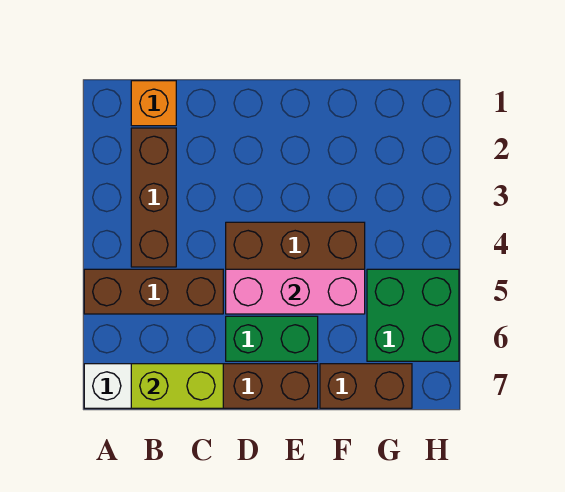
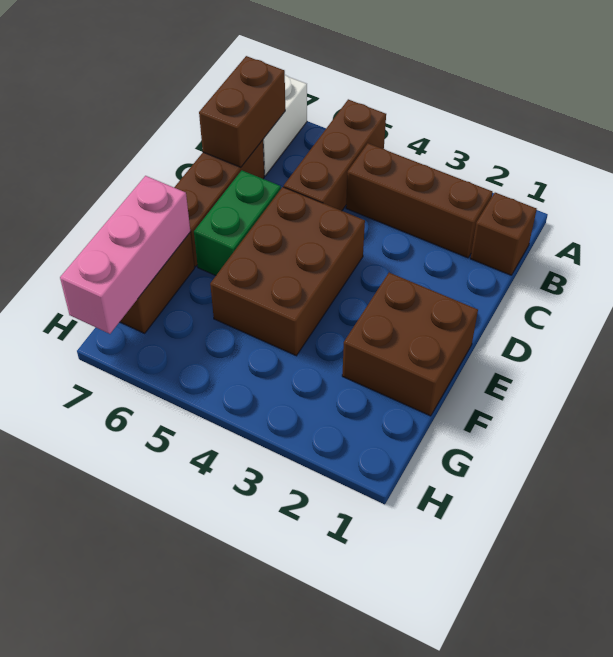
orange brick B1 level 1 -> brown brick B1 level 1
lime brick B7:C7 level 2 -> brown brick B7:C7 level 2
pink brick D5:F5 level 2 -> pink brick F7:H7 level 2
none -> brown brick E1:F2 level 1
green brick G5:H6 level 1 -> none

